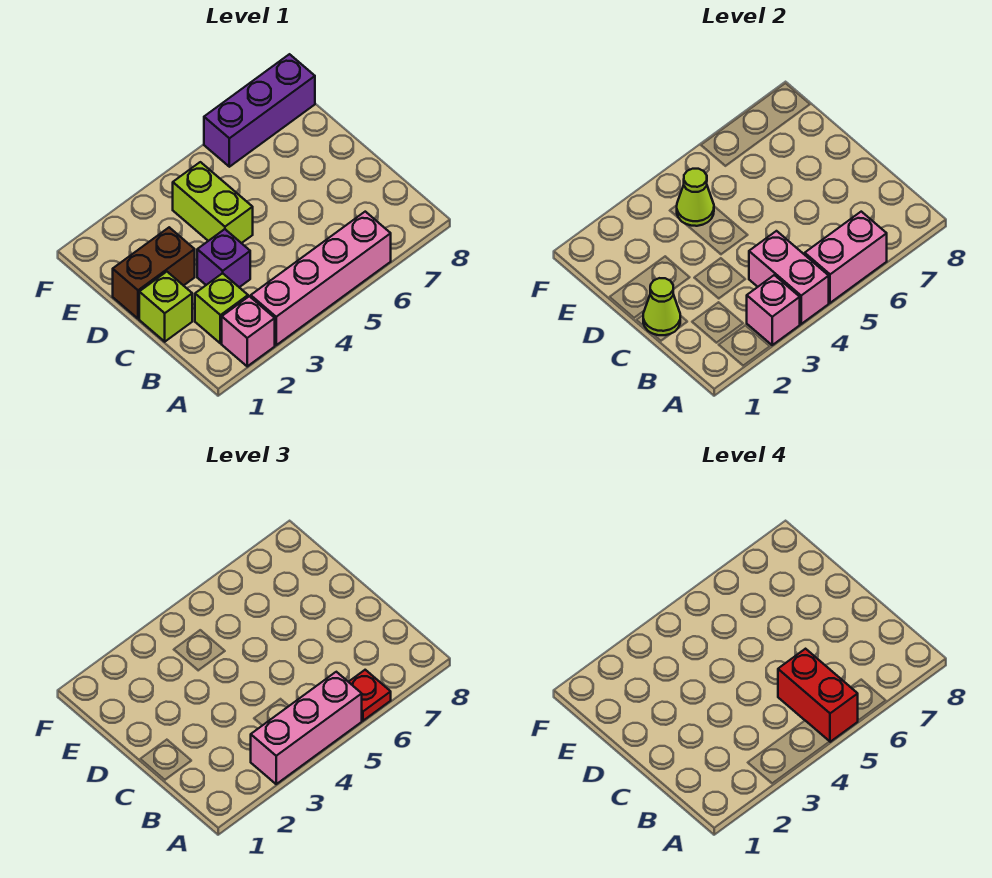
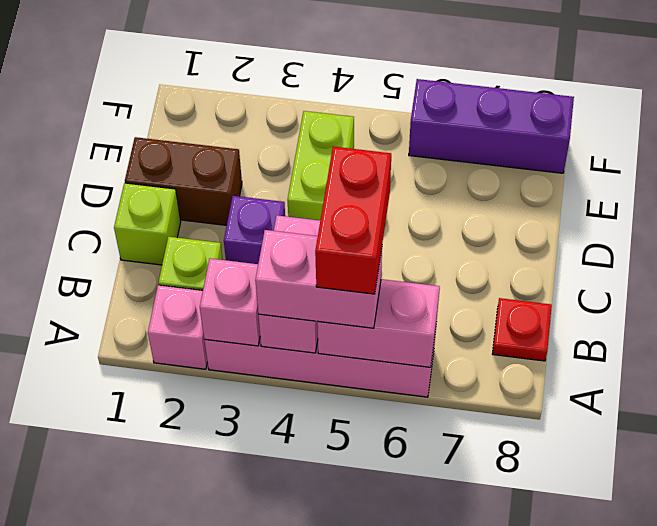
pink brick A3:A5 level 3 -> pink brick A4:A5 level 3
red plate A6 level 3 -> red plate B8 level 1
lime cone C1 level 2 -> none
lime cone E4 level 2 -> none

